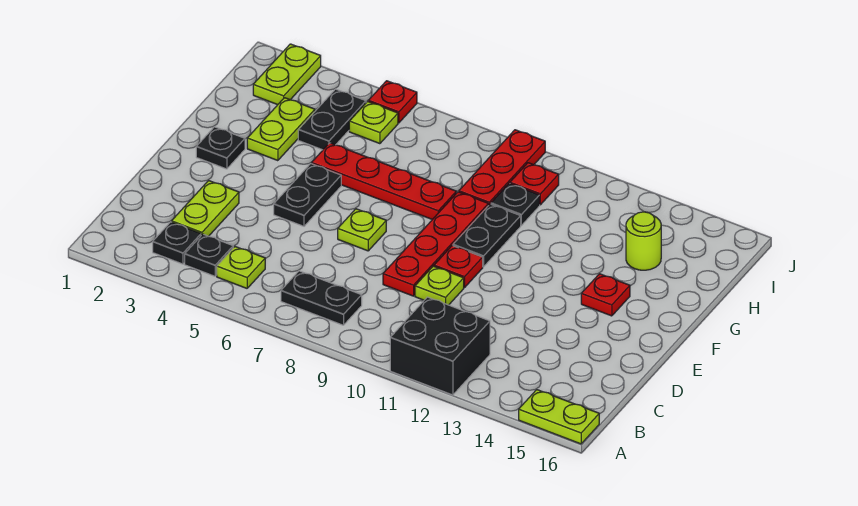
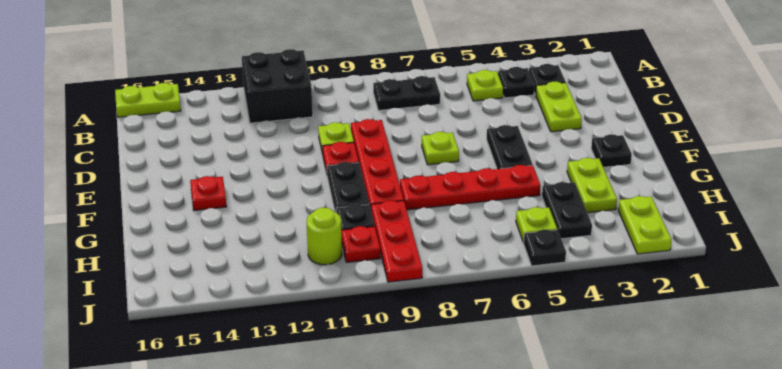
lime round brick H14 level 1 -> lime round brick I11 level 1
red plate J5 level 1 -> black plate J5 level 1

